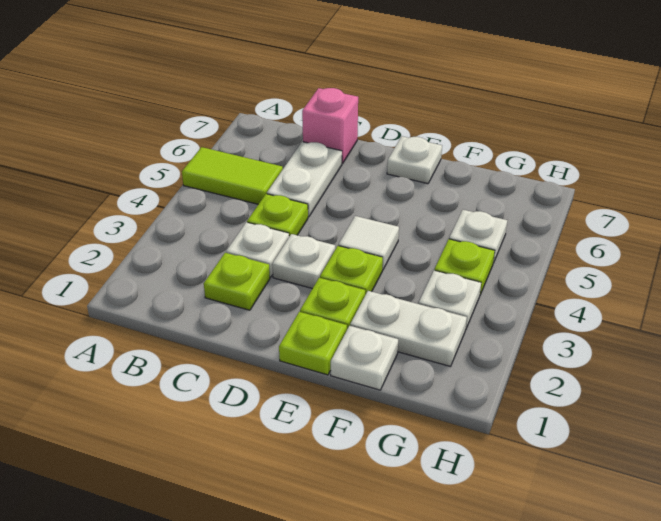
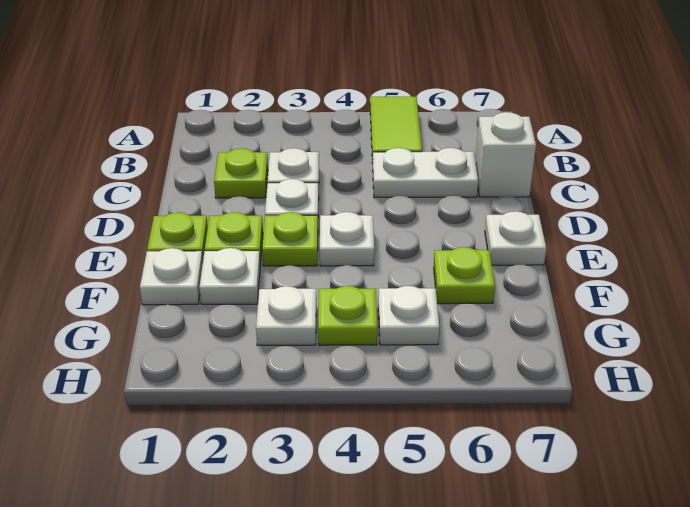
lime plate C4 level 1 -> lime plate F6 level 1
pink brick C7 level 1 -> white brick C7 level 1
white tile E4 level 1 -> white plate E4 level 1
white plate F2:G2 level 1 -> white plate F2 level 1

